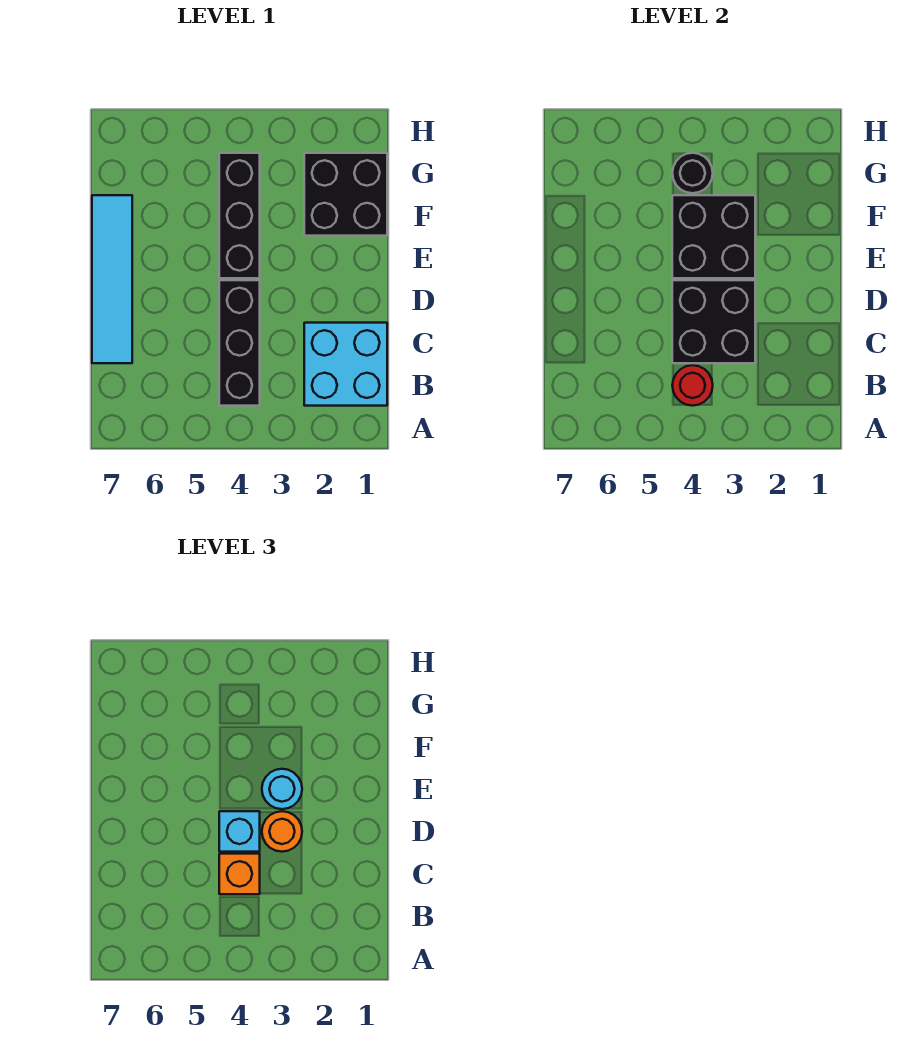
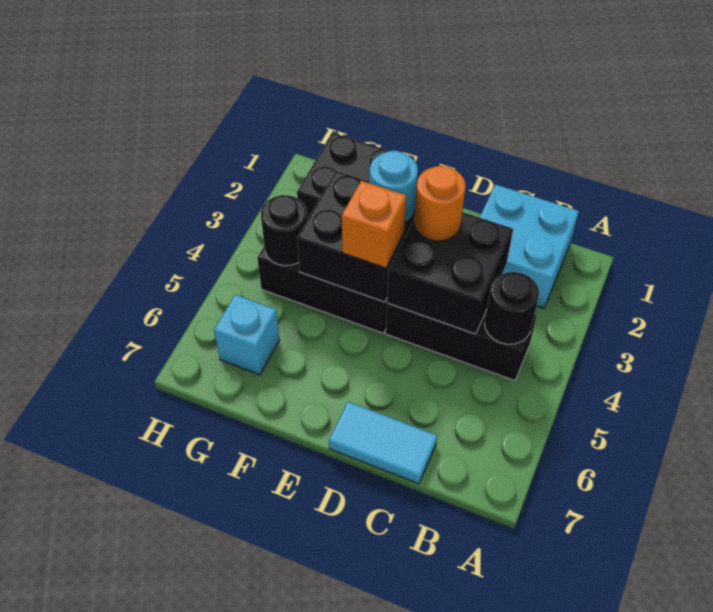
red round brick B4 level 2 -> black round brick B4 level 2
orange brick C4 level 3 -> orange brick E4 level 3
cyan tile C7:F7 level 1 -> cyan tile C7:D7 level 1
cyan brick D4 level 3 -> cyan brick G6 level 1

